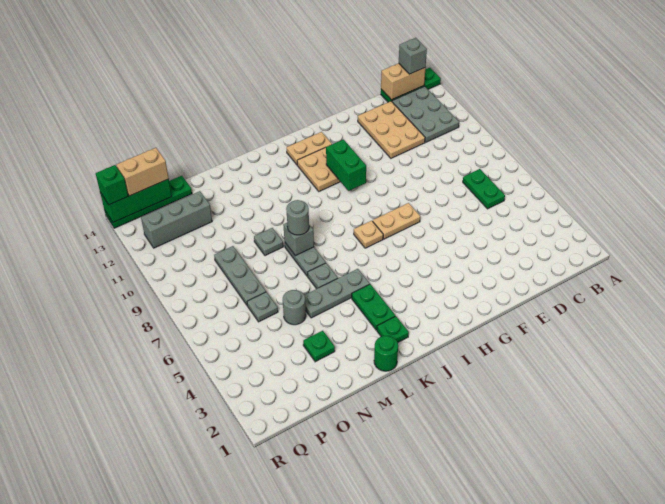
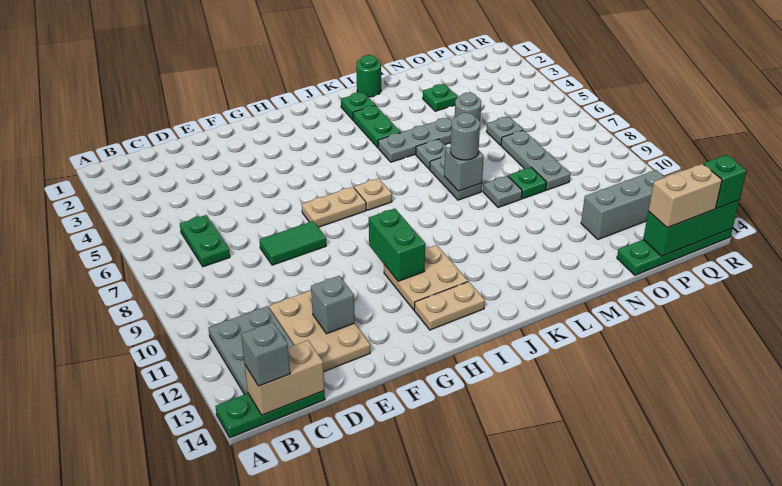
none -> green tile E8:F8 level 1
none -> grey brick E12 level 2
none -> green plate N9 level 1

